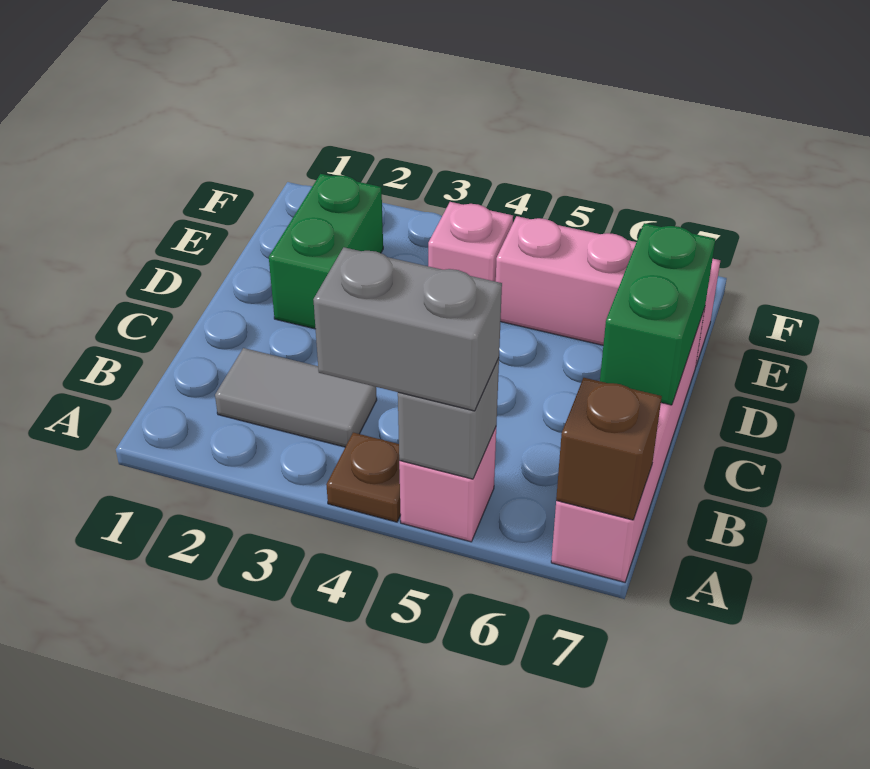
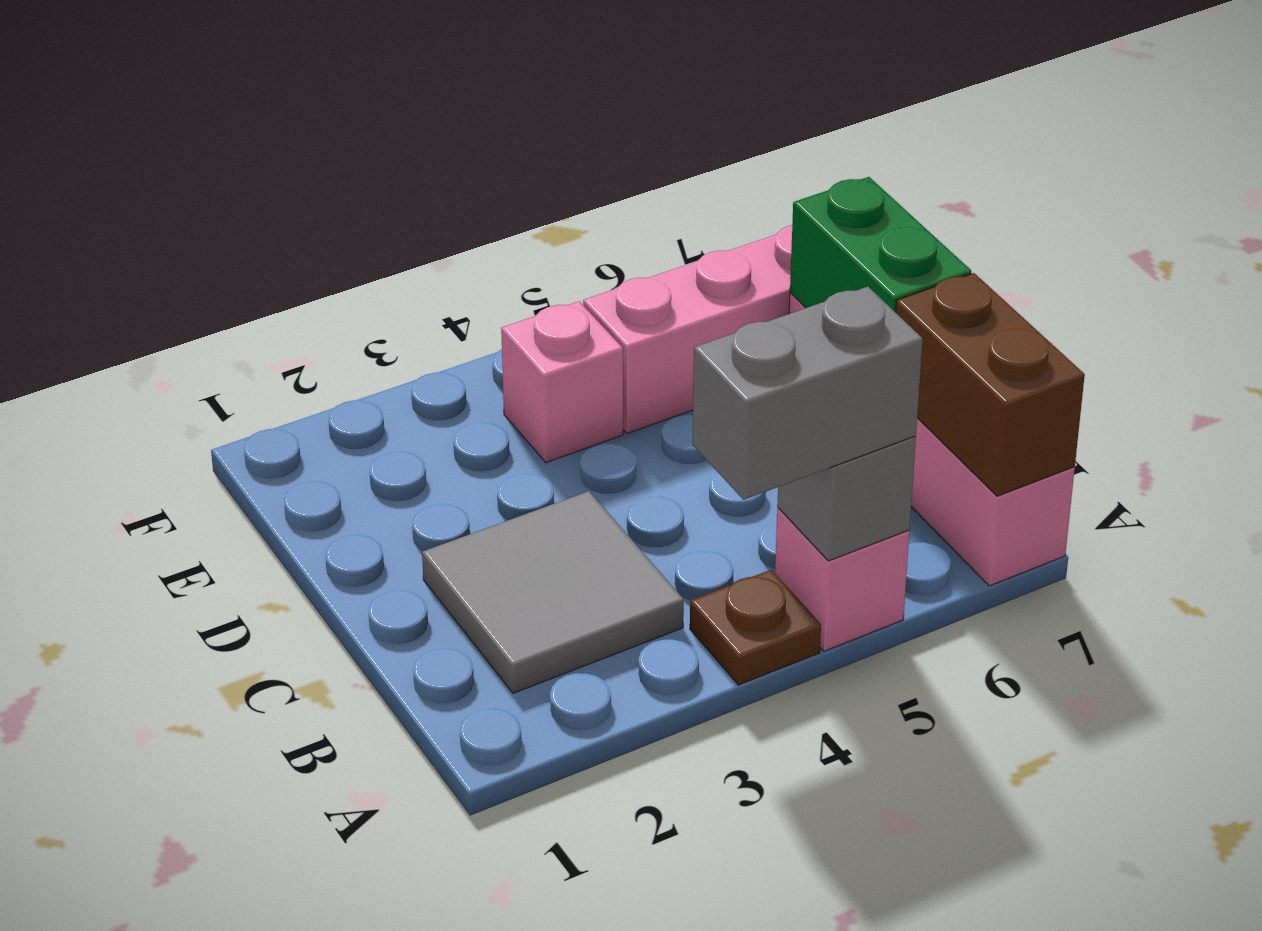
brown brick A7 level 2 -> brown brick A7:B7 level 2
grey tile B2:B3 level 1 -> grey tile B2:C3 level 1
green brick D2:E2 level 1 -> none

